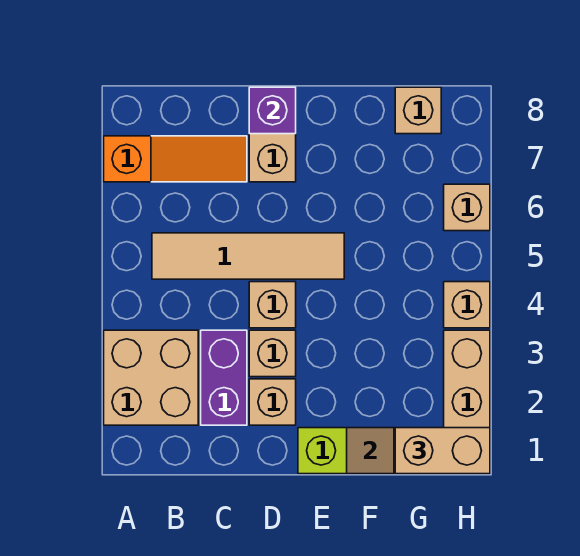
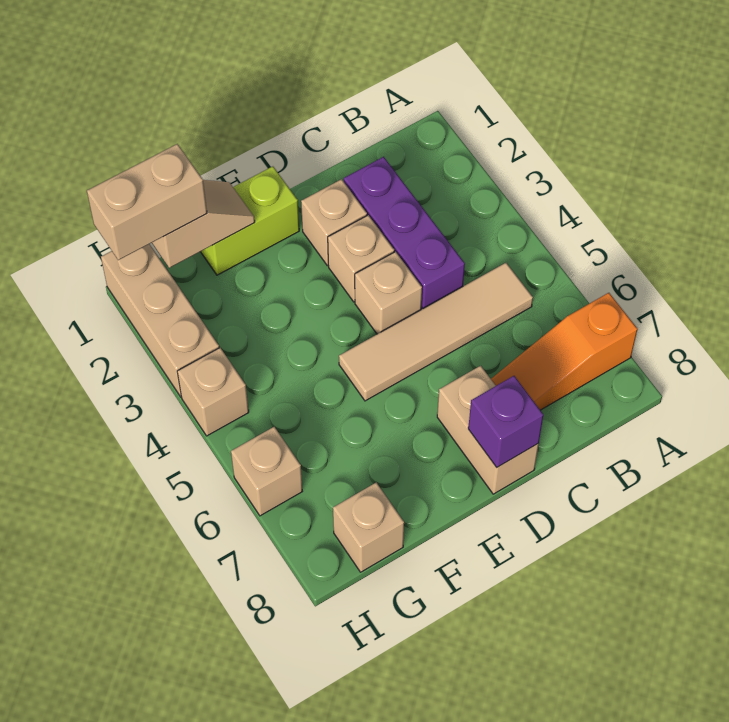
tan brick A2:B3 level 1 -> none
purple brick C2:C3 level 1 -> purple brick C2:C4 level 1

